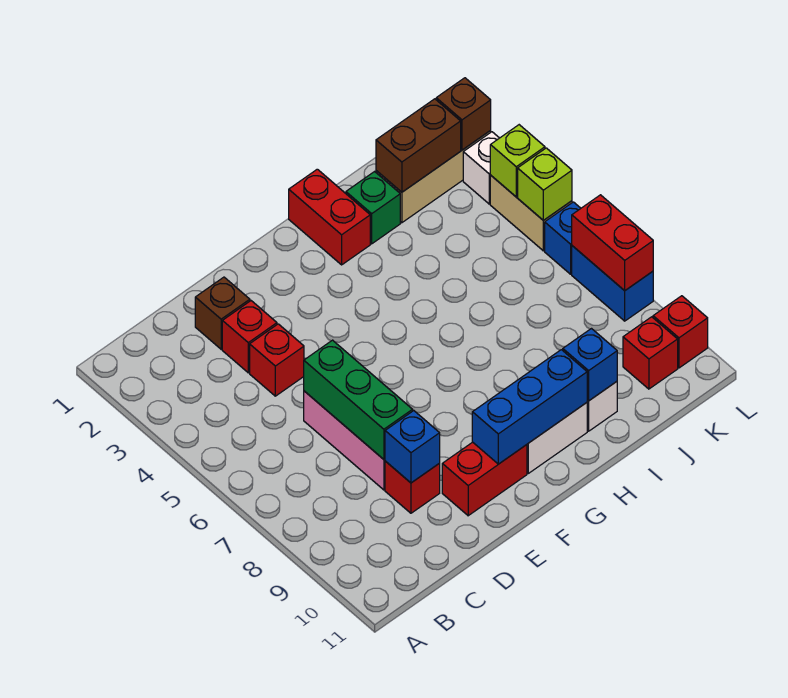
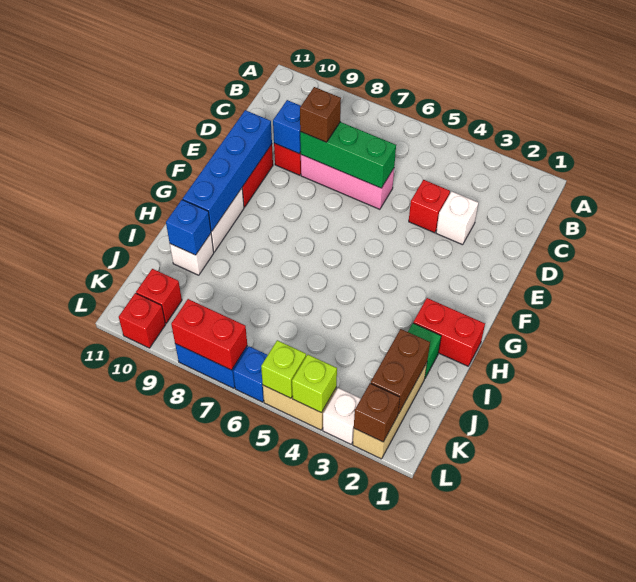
brown brick D2 level 1 -> brown brick D8 level 3
red brick D3 level 1 -> white brick D3 level 1
blue brick F10:H10 level 2 -> blue brick E10:H10 level 2

